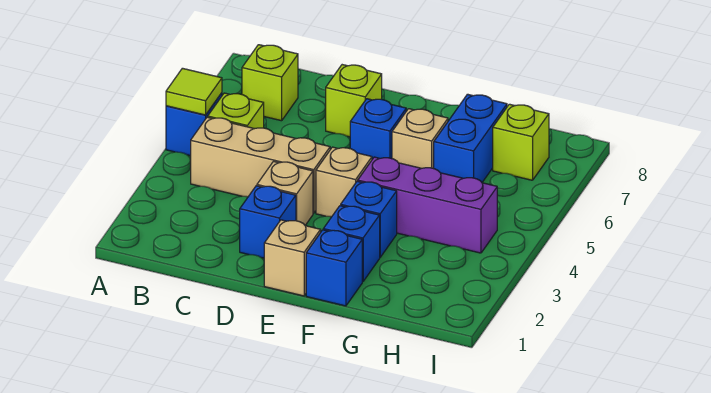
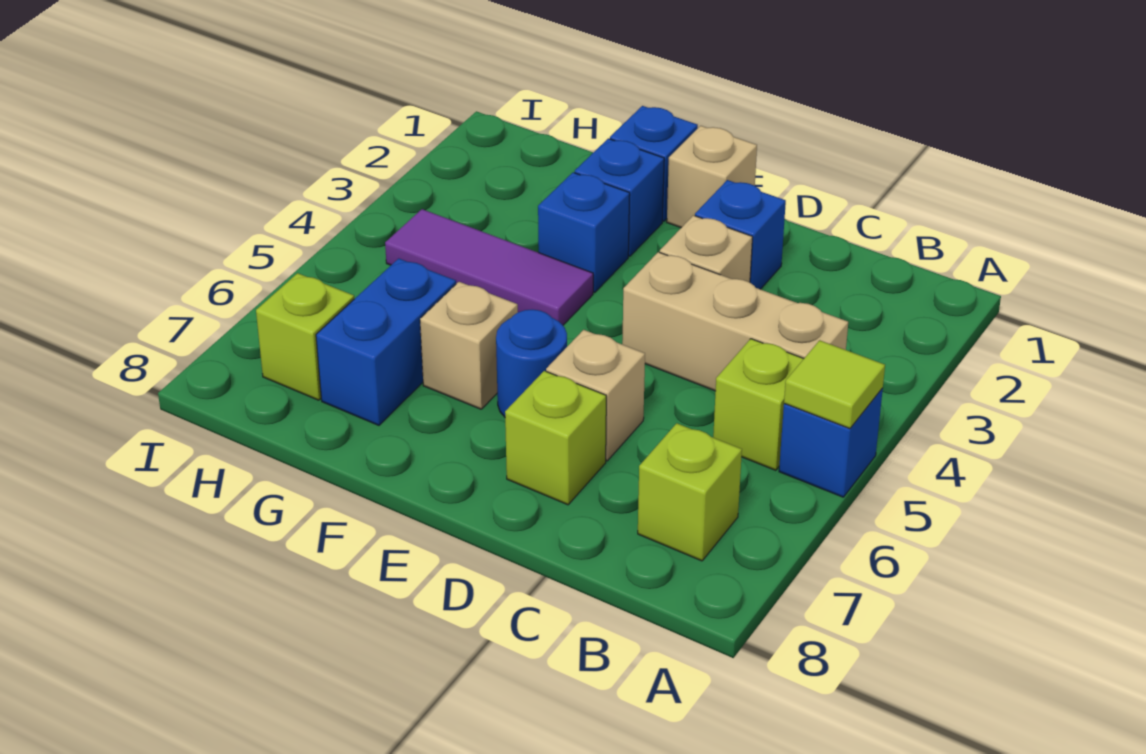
tan brick E4 level 1 -> tan brick D6 level 1
blue brick E6 level 1 -> blue round brick E6 level 1
purple brick F4:H4 level 1 -> purple tile F4:H4 level 1

